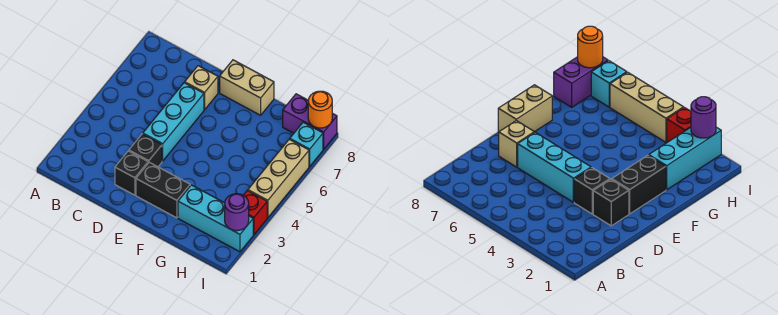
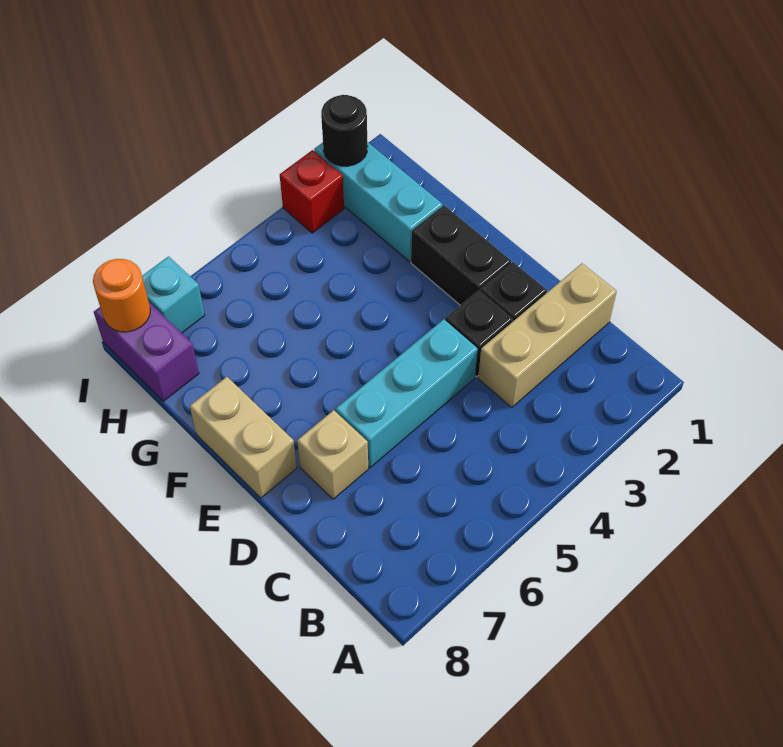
purple round brick I2 level 2 -> black round brick I2 level 2
tan brick I4:I6 level 1 -> tan brick C1:C3 level 1

